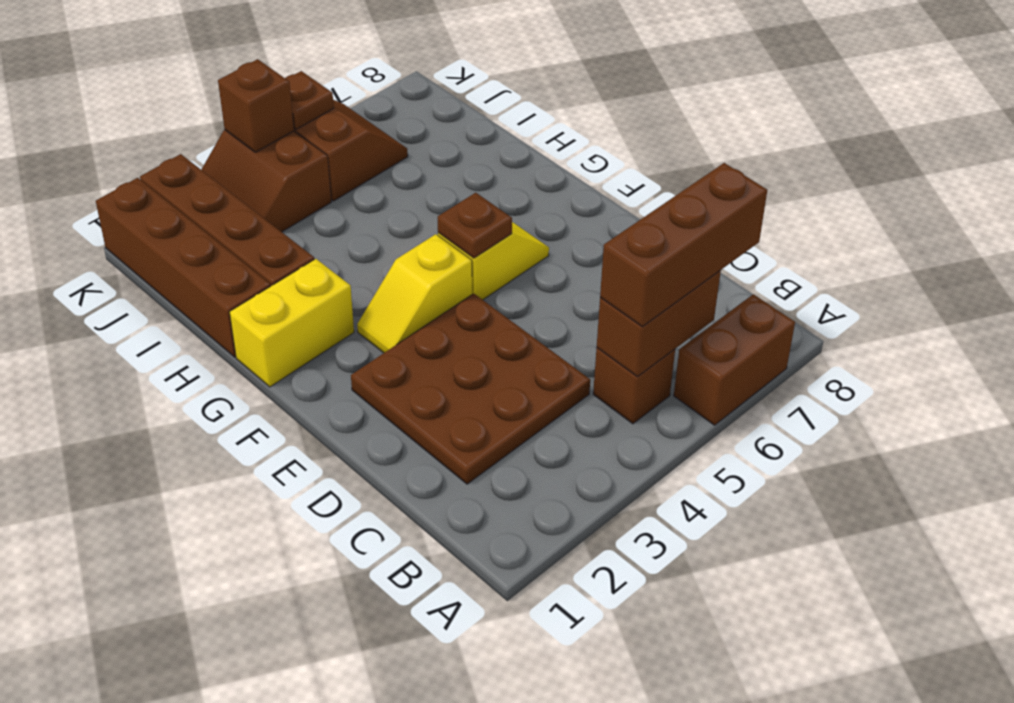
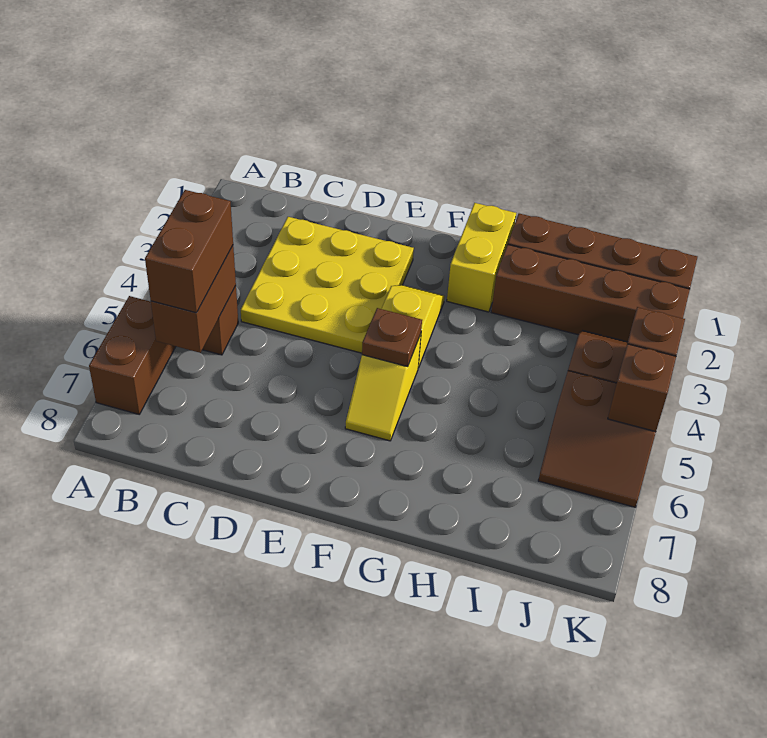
brown brick B5:B7 level 3 -> brown brick B5:B6 level 3
brown plate C2:E4 level 1 -> yellow plate C2:E4 level 1
brown plate K5 level 2 -> brown brick K5 level 2

